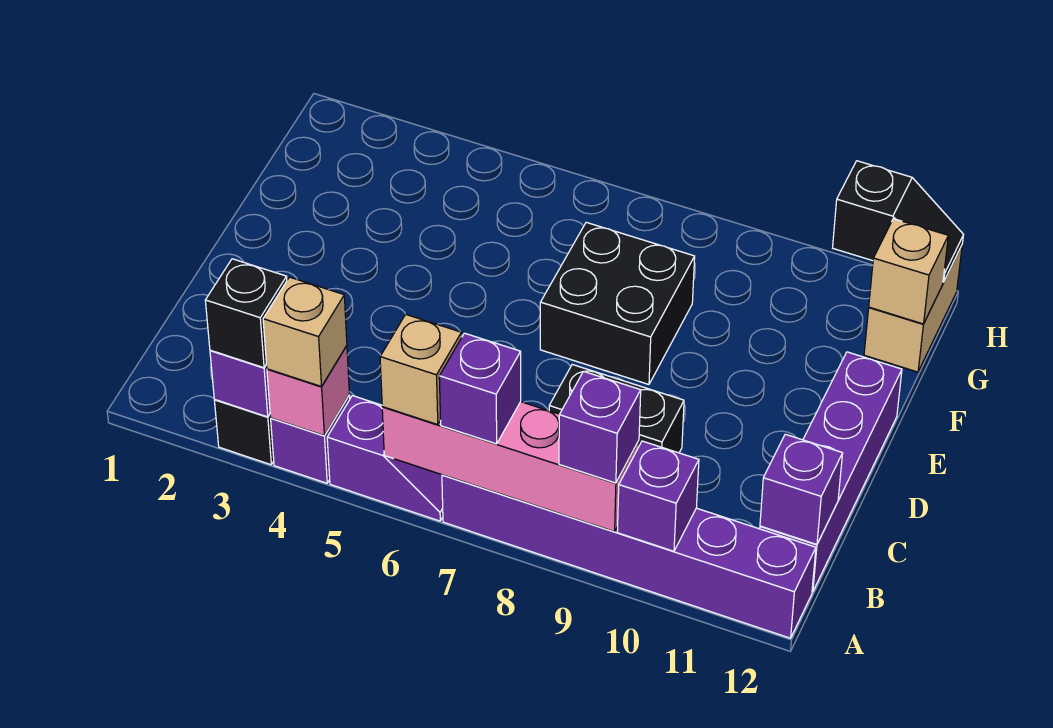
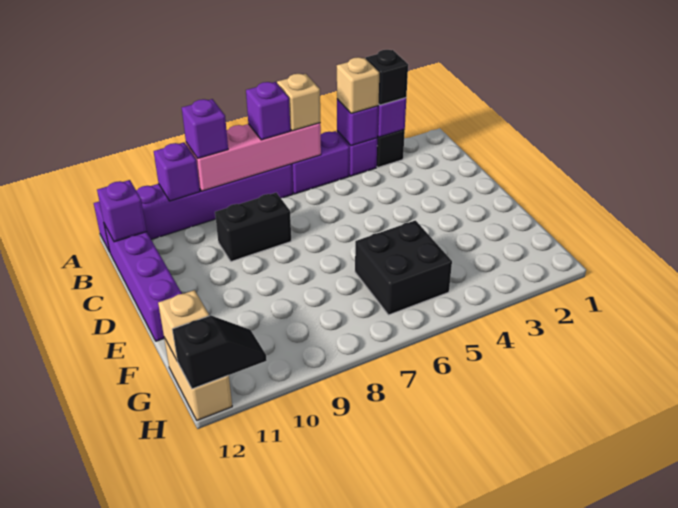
pink brick A4 level 2 -> purple brick A4 level 2
purple slope A5:A6 level 1 top 5 -> purple brick A5:A6 level 1
black brick E7:F8 level 1 -> black brick F5:G6 level 1
black slope H11:H12 level 2 top 11 -> black slope H11:H12 level 2 top 12

